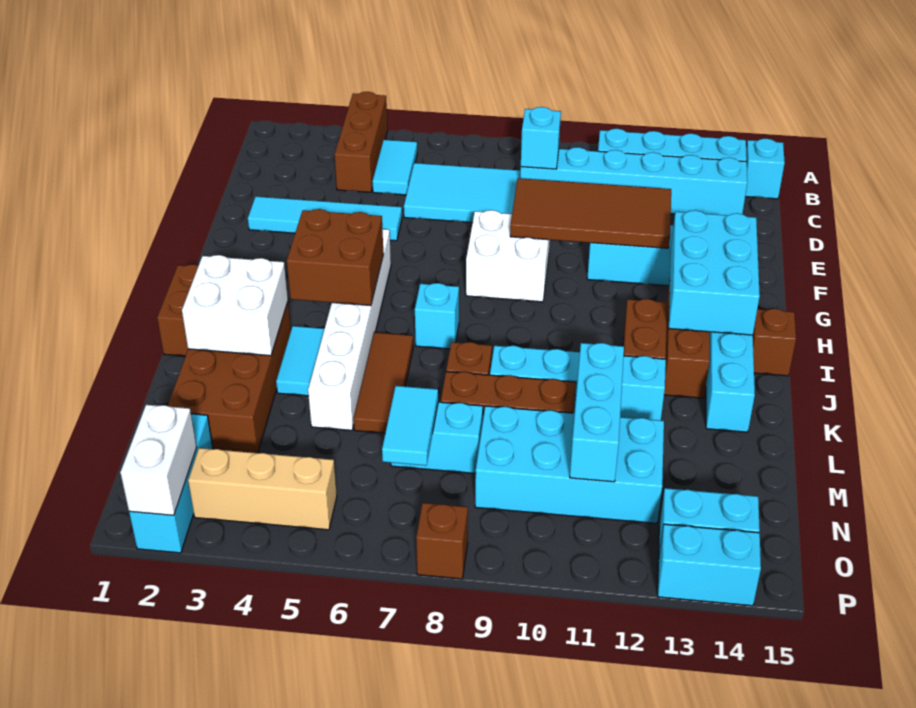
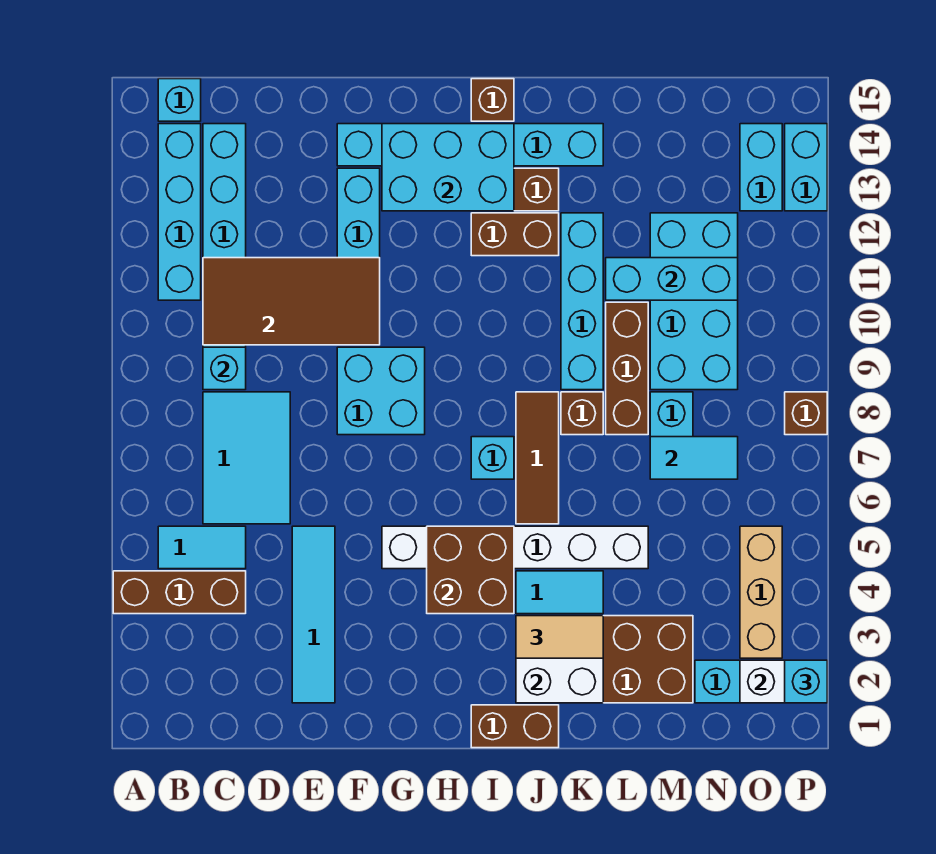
brown tile E9:F12 level 2 -> brown tile C10:F11 level 2
white brick F8:G9 level 1 -> cyan brick F8:G9 level 1
none -> tan tile J3:K3 level 3
brown tile J6:L6 level 1 -> brown tile J6:J8 level 1
none -> cyan brick P2 level 3

